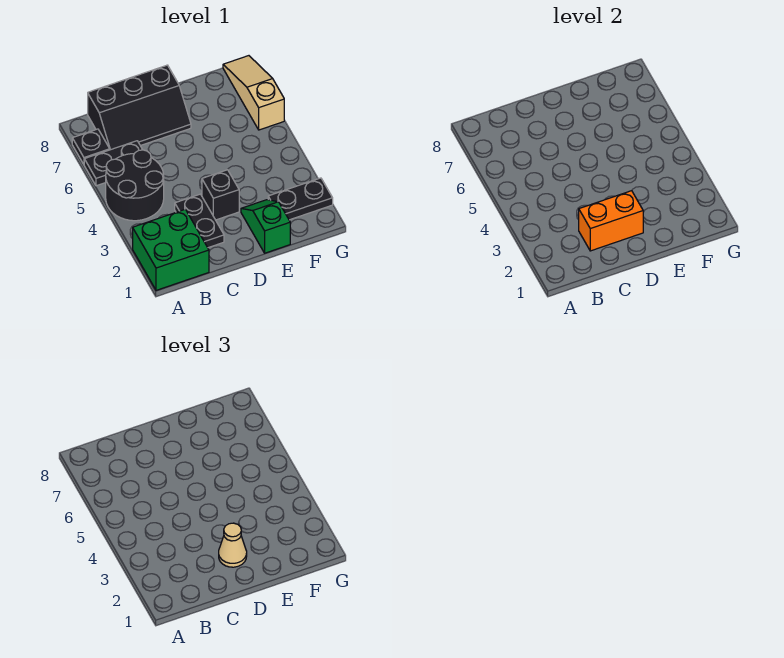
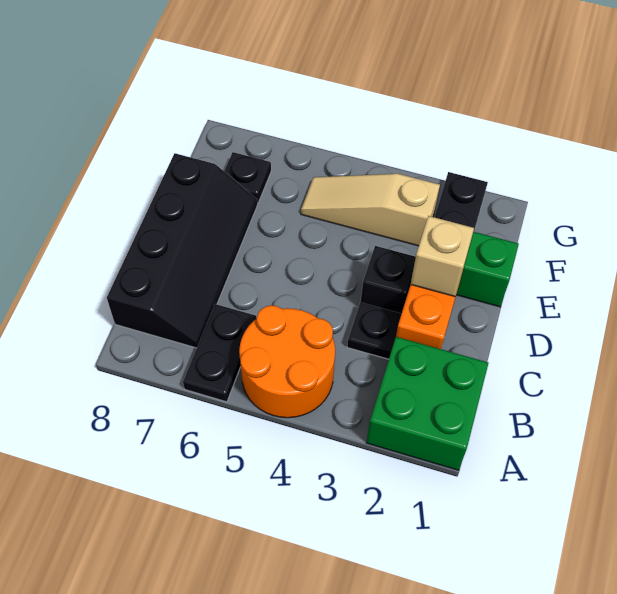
black round brick A4:B5 level 1 -> orange round brick A4:B5 level 1
black plate A7 level 1 -> black plate F7 level 1
black slope B7:D8 level 1 top 8 -> black slope B7:E8 level 1 top 8
tan cone D2 level 3 -> tan brick D2 level 3
tan slope G6:G8 level 1 top 6 -> tan slope F3:F5 level 1 top 3

